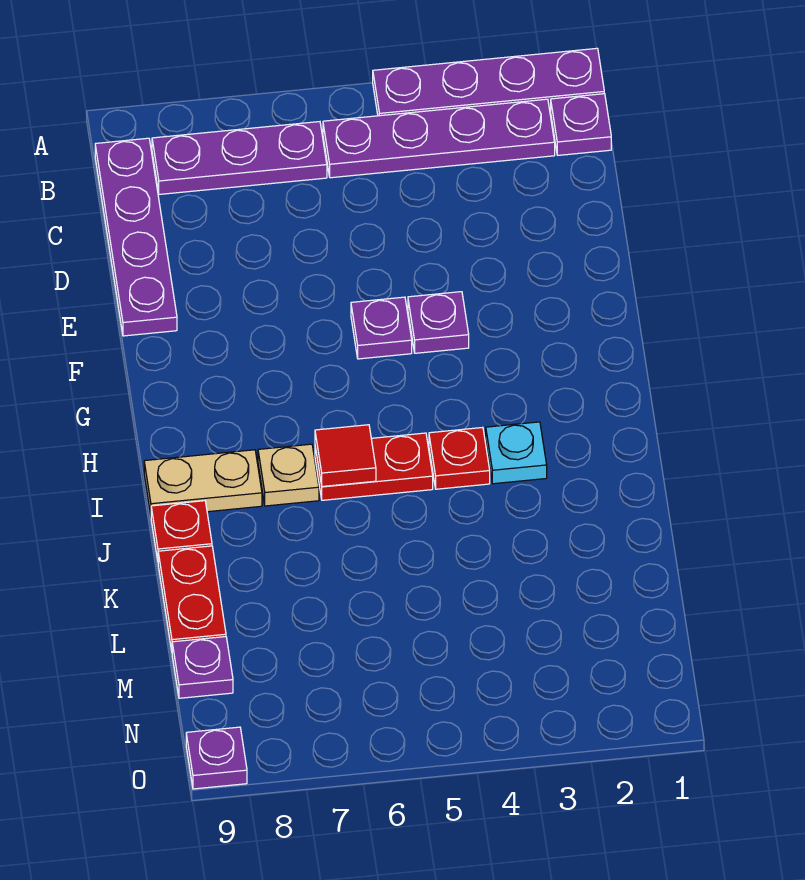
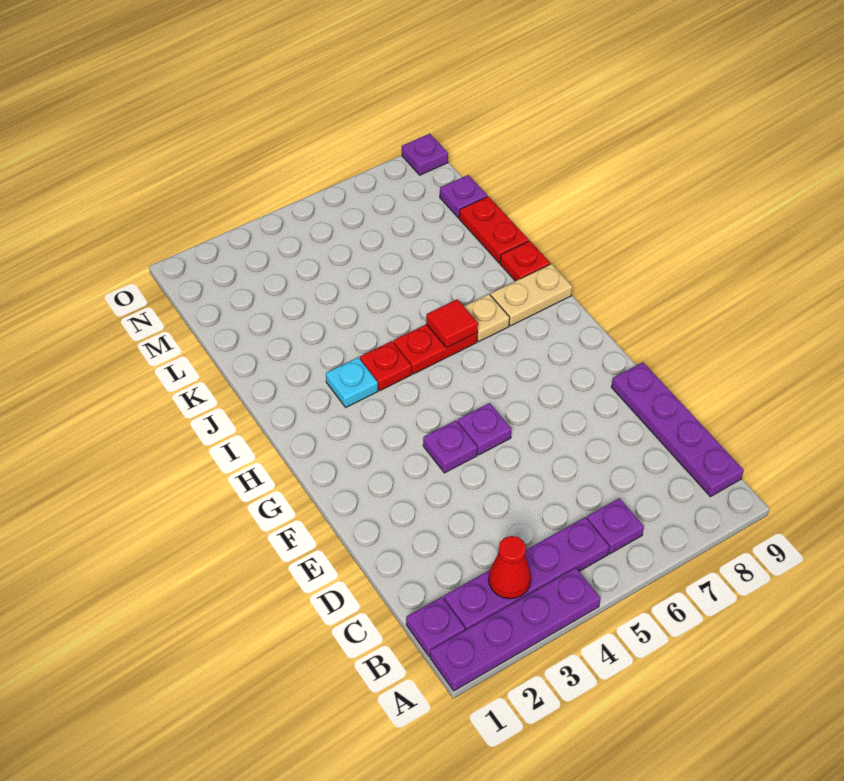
none -> red cone B3 level 2
purple plate B6:B8 level 1 -> purple plate B6 level 1

